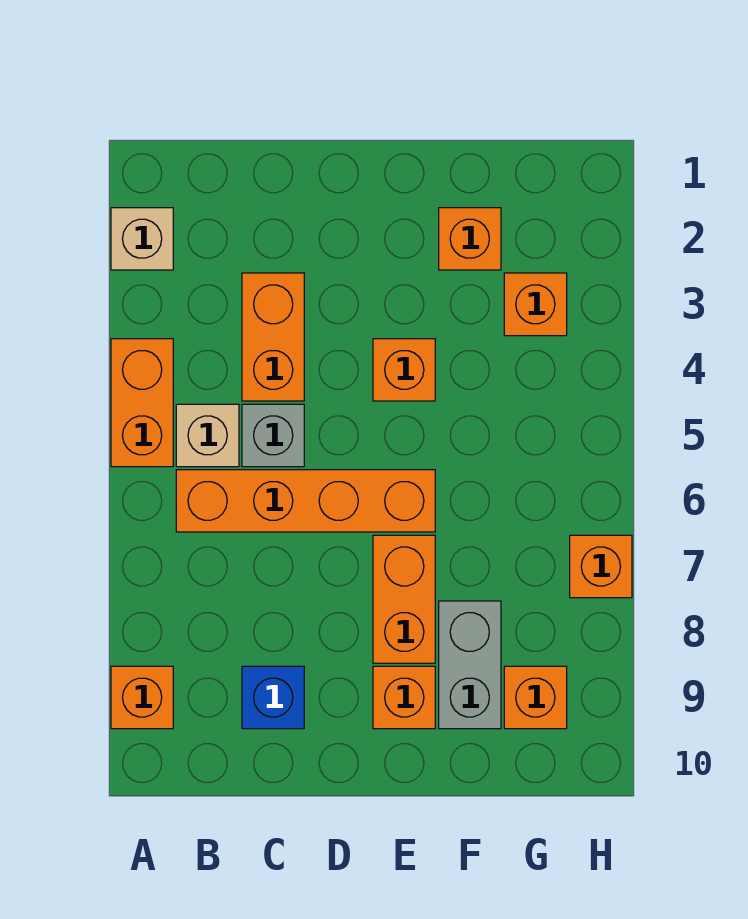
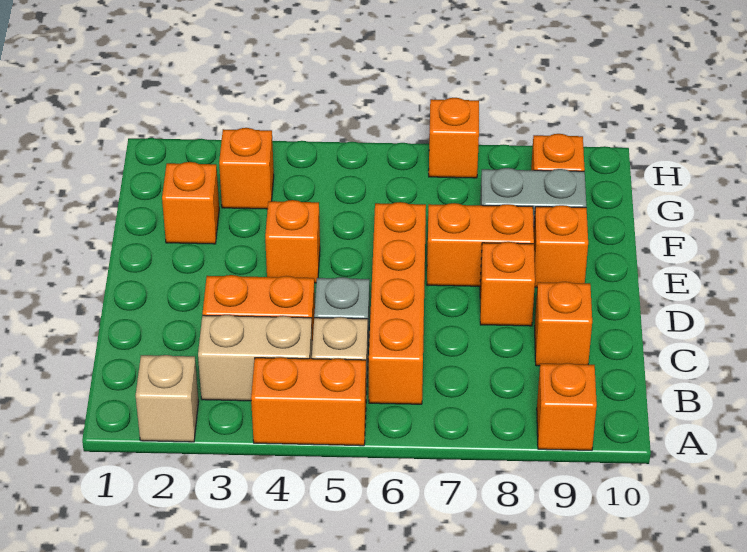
none -> tan brick B3:B4 level 1
blue brick C9 level 1 -> orange brick C9 level 1
none -> orange brick D8 level 1

